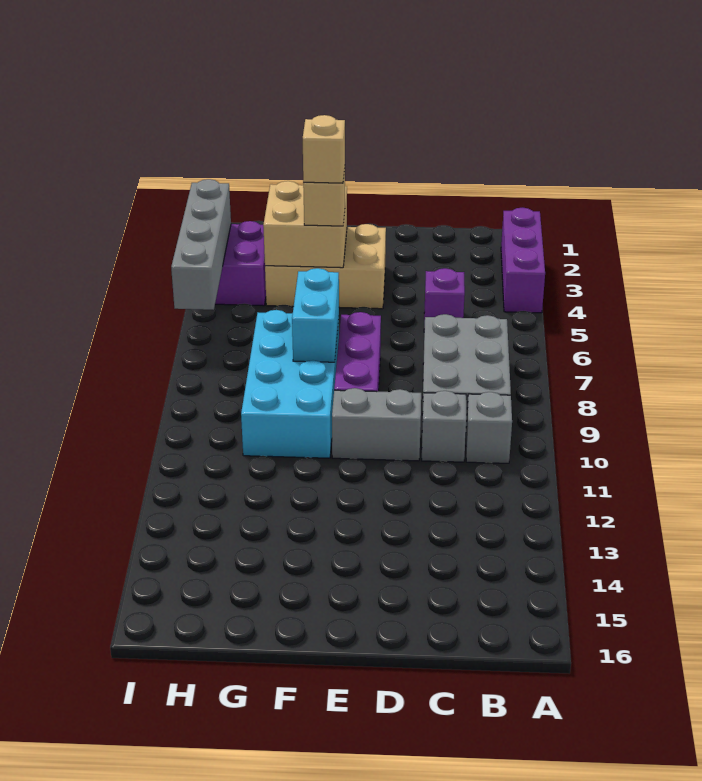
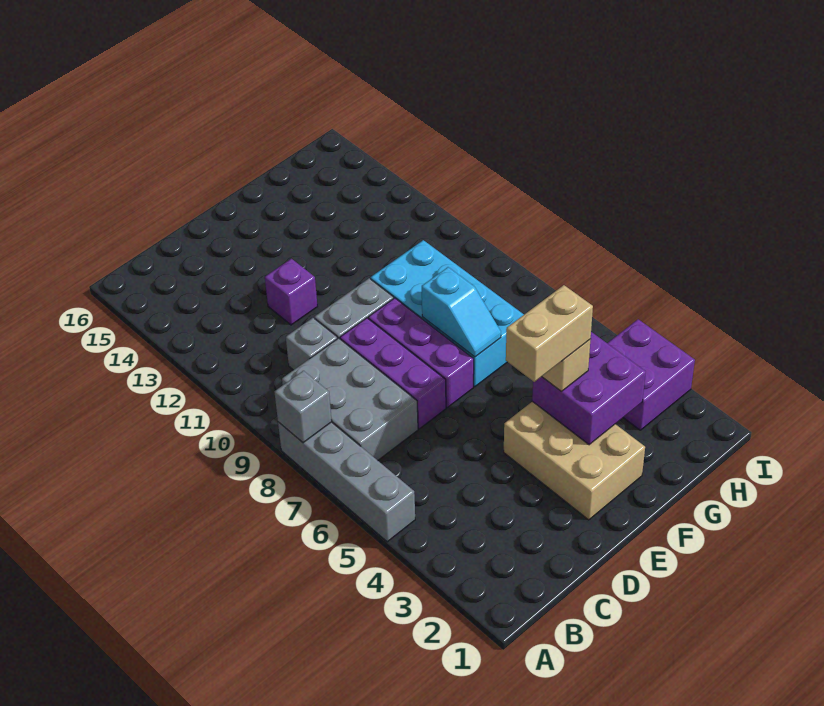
purple brick A2:A4 level 1 -> purple brick D7:D9 level 1
grey brick B10 level 1 -> grey brick A8 level 2
purple brick C5 level 1 -> purple brick D12 level 1
tan brick E3:G4 level 1 -> tan brick E2:F4 level 1
tan brick F3:G4 level 2 -> purple brick F3:G4 level 2
tan brick F4 level 4 -> tan brick E4:F4 level 4
cyan brick F7:F8 level 2 -> cyan slope F7:F8 level 2 top 8
grey brick I3:I6 level 2 -> grey brick A5:A8 level 1

